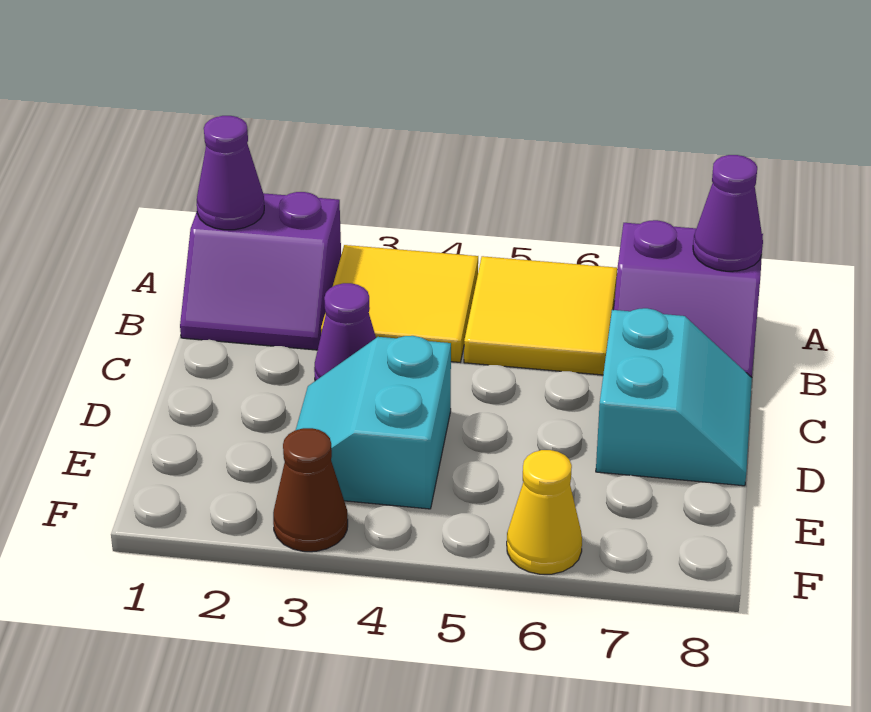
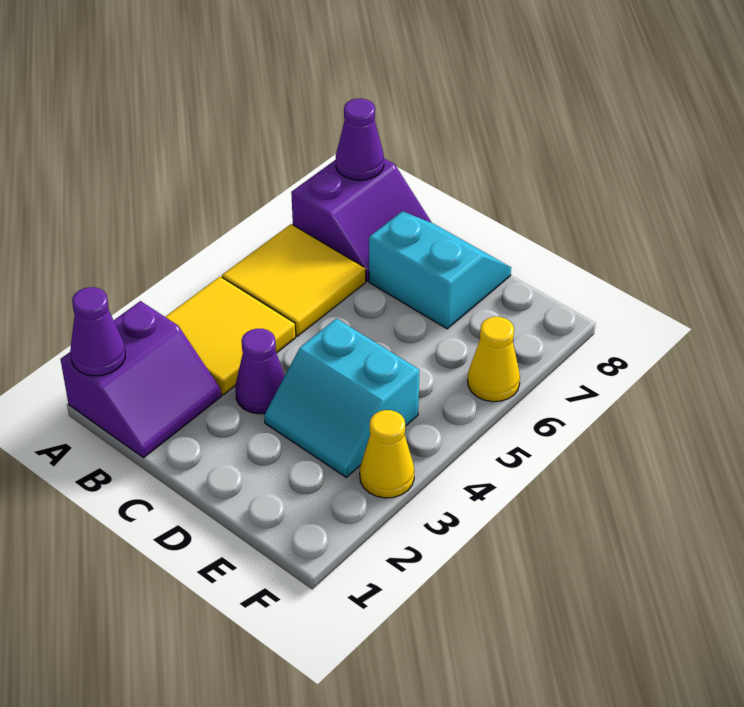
brown cone F3 level 1 -> yellow cone F3 level 1

